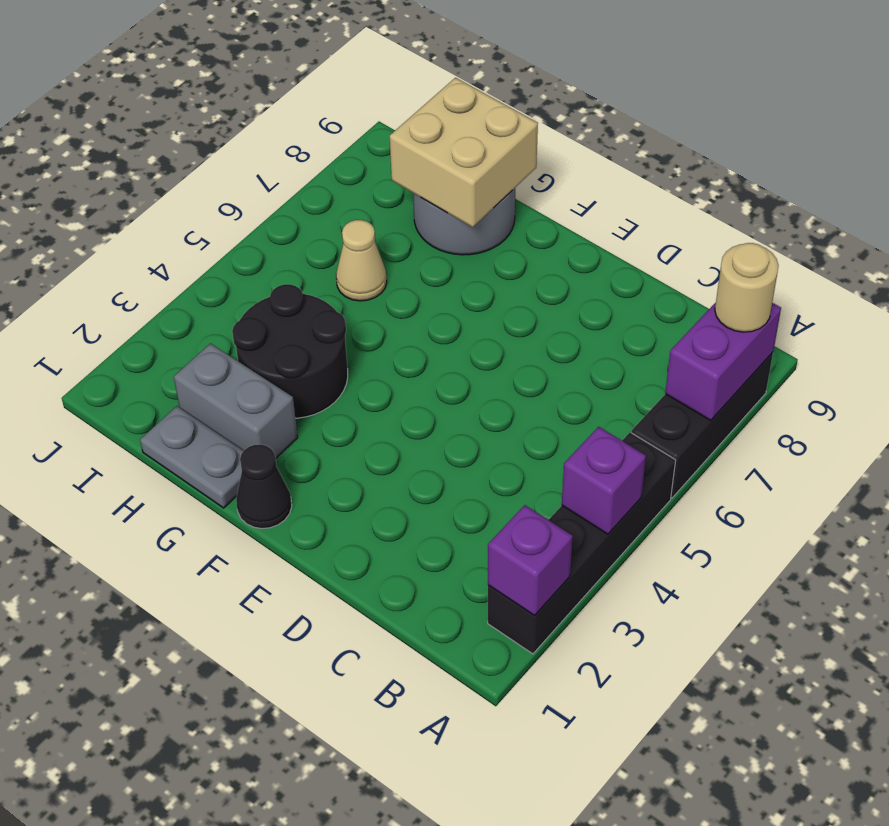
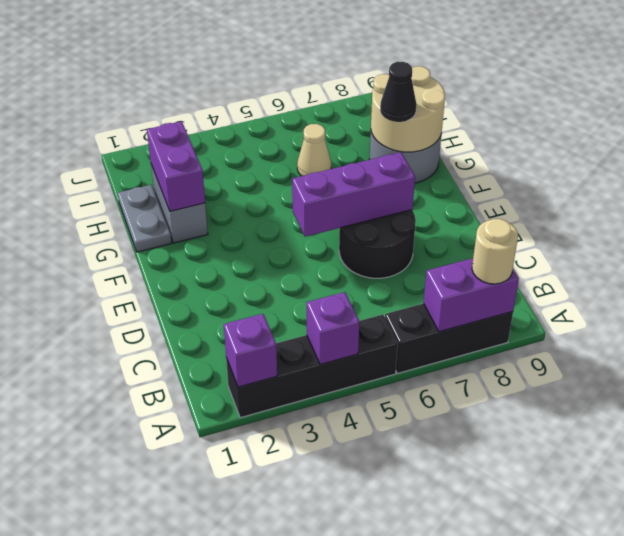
none -> purple brick E5:E7 level 2
black cone F1 level 1 -> black cone G8 level 3
none -> purple brick G2:H2 level 2
black round brick G3:H4 level 1 -> black round brick D6:E7 level 1
tan brick G8:H9 level 2 -> tan round brick G8:H9 level 2

